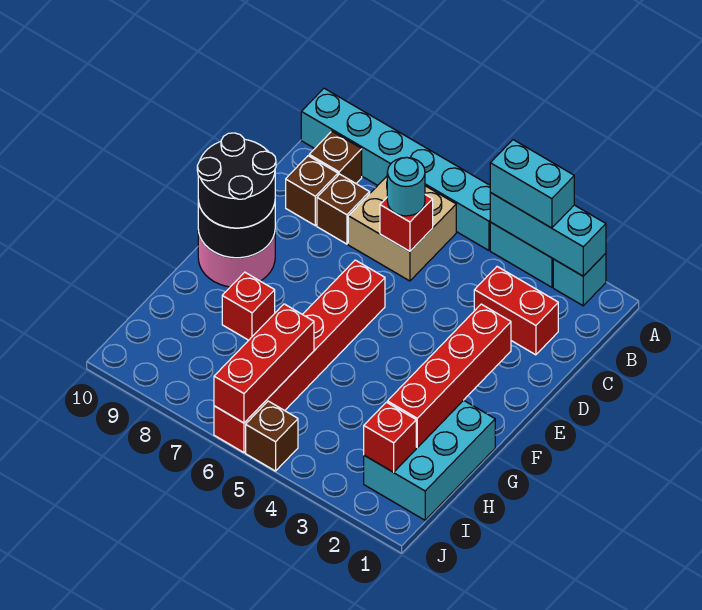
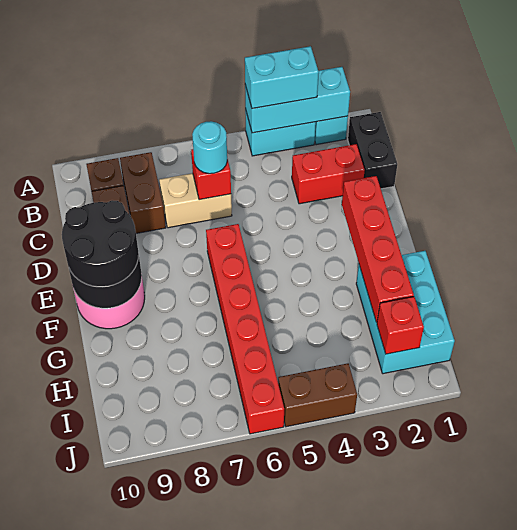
cyan brick A5:A10 level 1 -> none
none -> black brick B1:C1 level 1
tan brick B6:C7 level 1 -> tan brick C6:C7 level 1
brown brick C8 level 1 -> brown brick B8:C8 level 1
red brick G8 level 1 -> none
red brick H6:J6 level 2 -> none
brown brick J5 level 1 -> brown brick J4:J5 level 1

